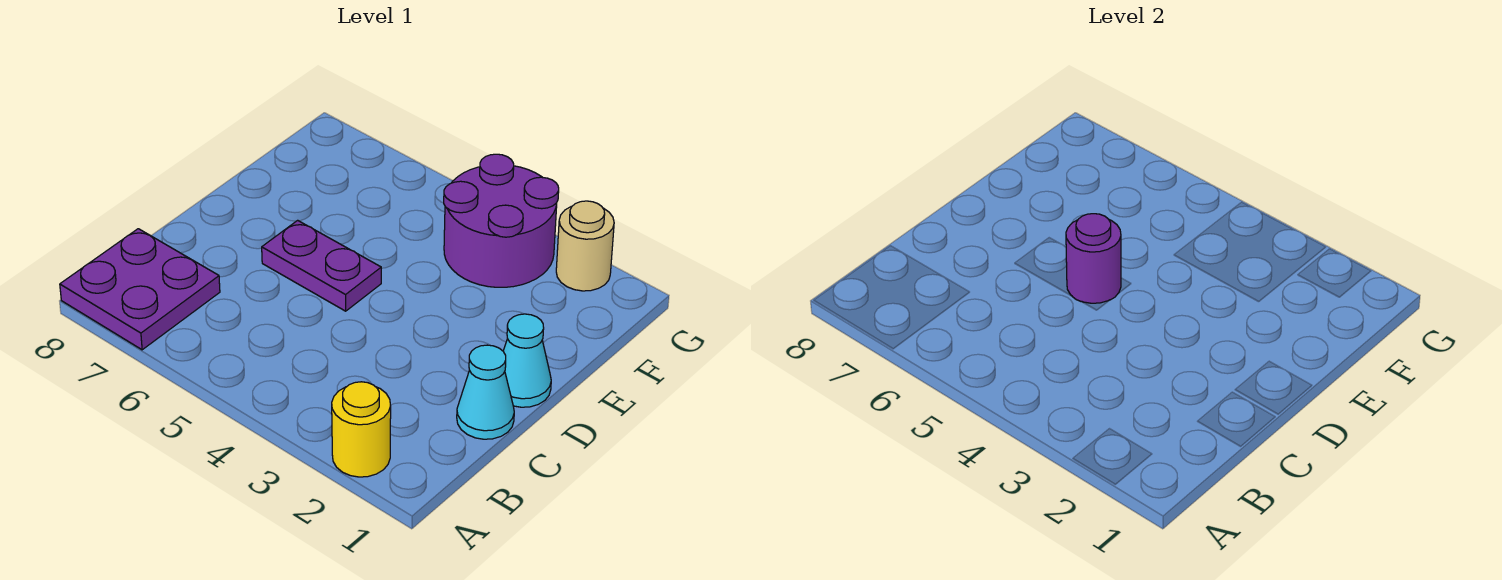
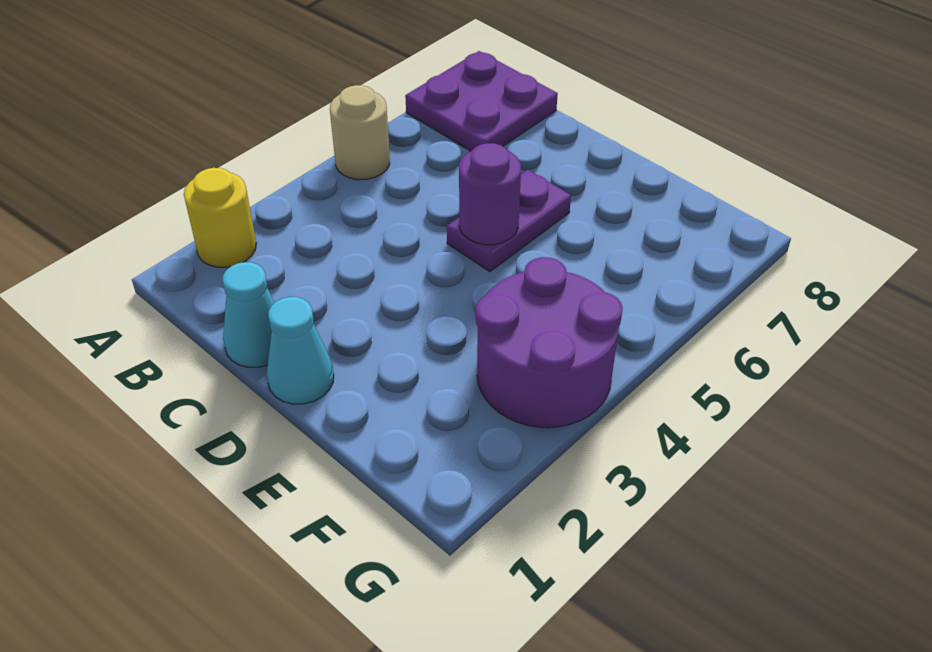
tan round brick G2 level 1 -> tan round brick A5 level 1

